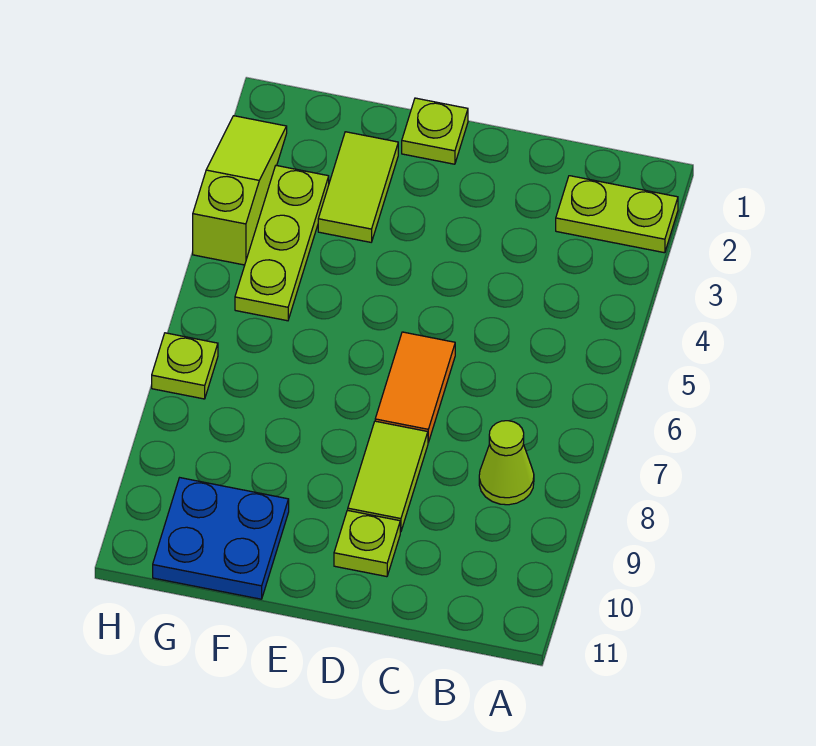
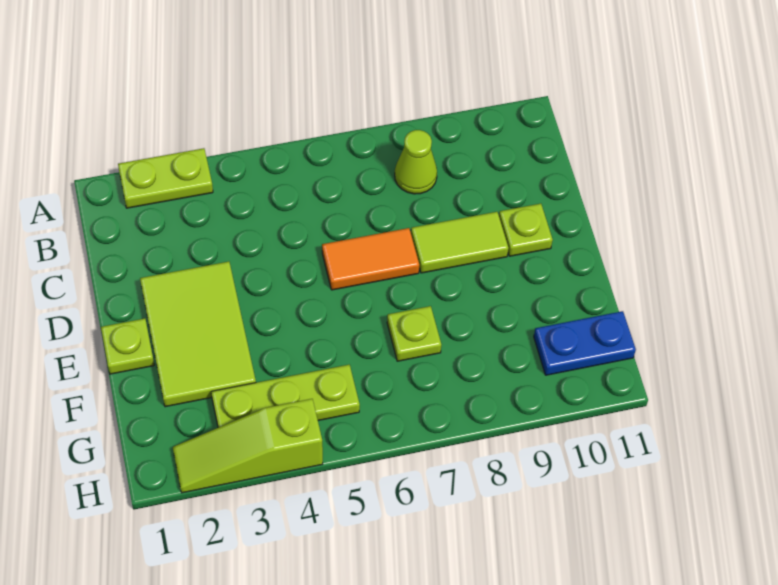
lime plate A2:B2 level 1 -> lime plate A2:A3 level 1
lime tile F2:F3 level 1 -> lime tile D2:F3 level 1
blue plate F10:G11 level 1 -> blue plate G10:G11 level 1
lime plate H7 level 1 -> lime plate F7 level 1

